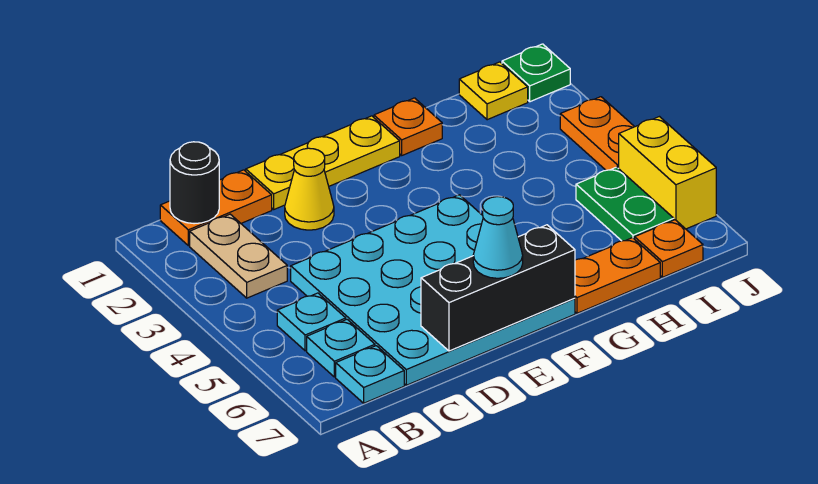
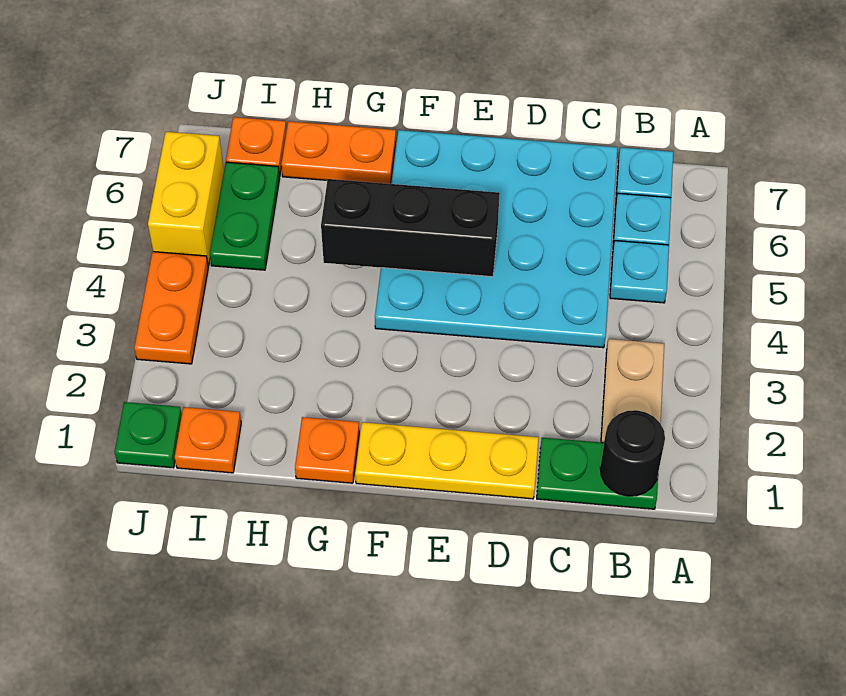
orange plate B1:C1 level 1 -> green plate B1:C1 level 1
yellow cone D2 level 1 -> none
black brick D7:F7 level 2 -> black brick E5:G5 level 2
cyan cone E7 level 3 -> none
yellow plate I1 level 1 -> orange plate I1 level 1

